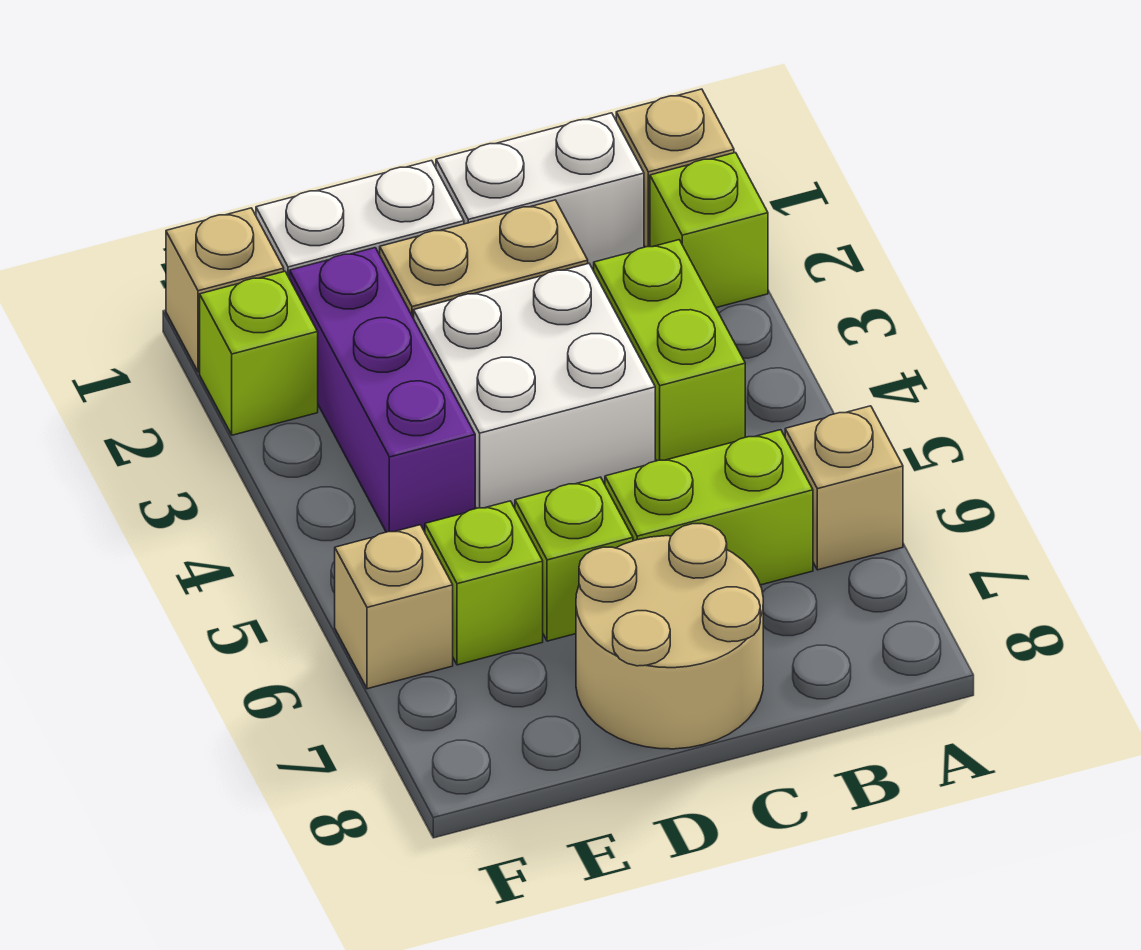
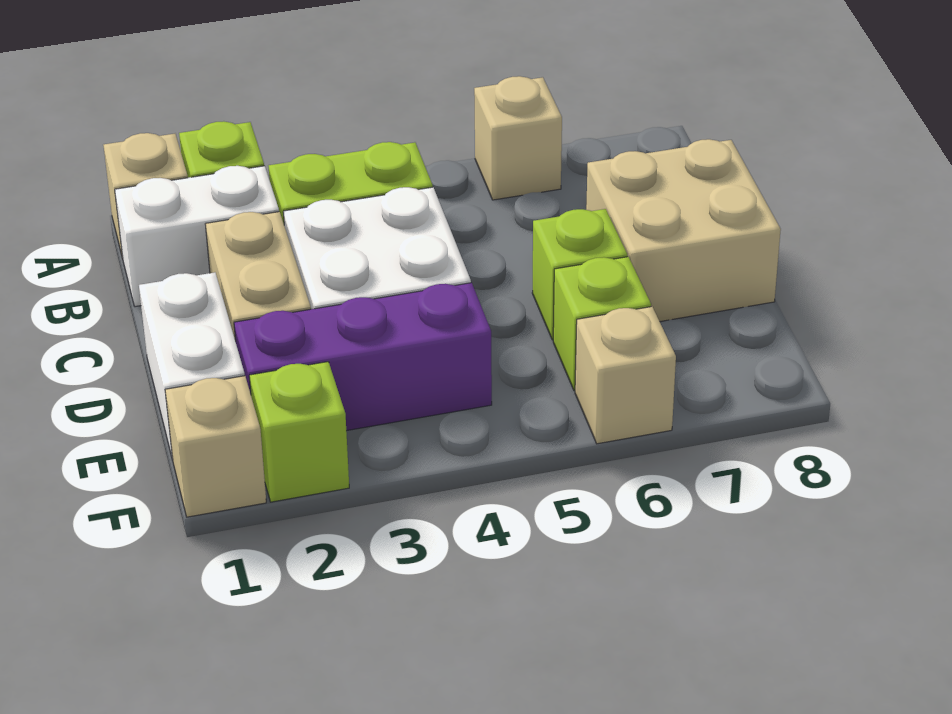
white brick B1:C1 level 1 -> white brick B1:B2 level 1
lime brick B6:C6 level 1 -> none
tan round brick C7:D8 level 1 -> tan brick C7:D8 level 1

